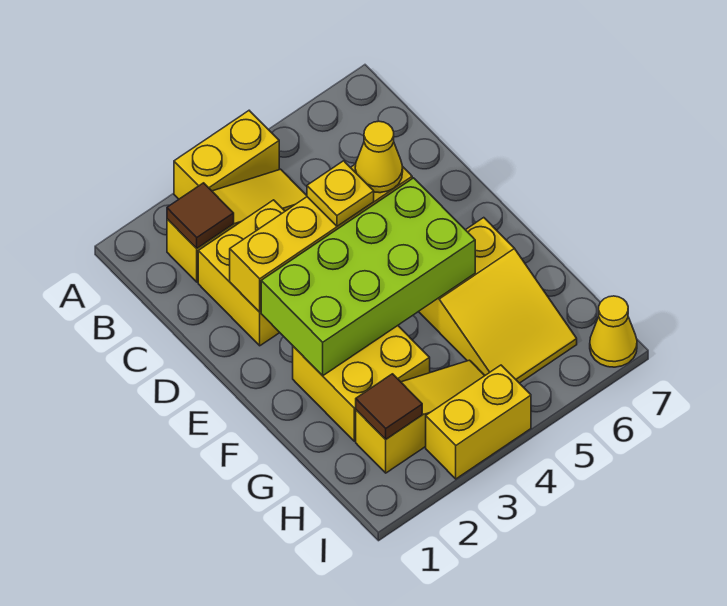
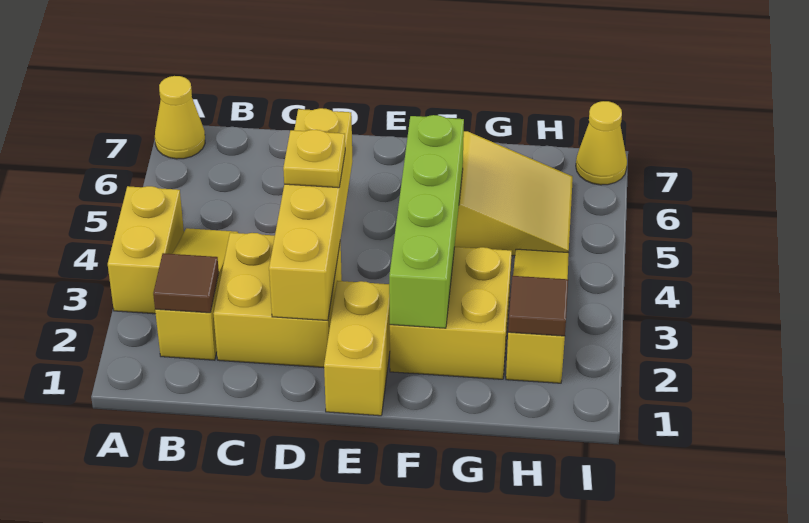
yellow cone D5 level 3 -> yellow cone A7 level 1
lime brick E2:F5 level 2 -> lime brick F2:F5 level 2
yellow brick I3:I4 level 1 -> yellow brick E1:E2 level 1

